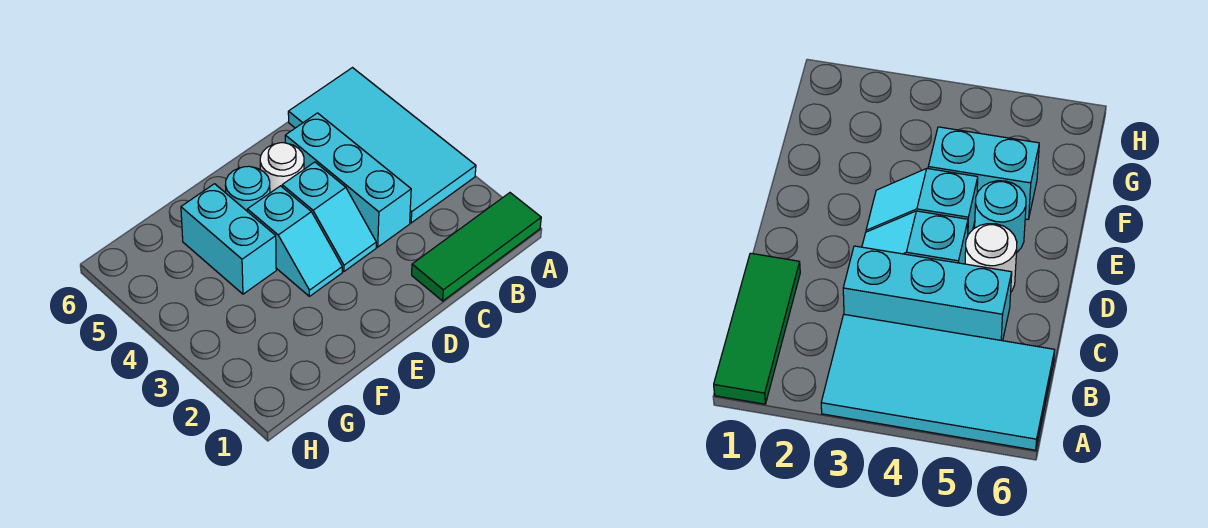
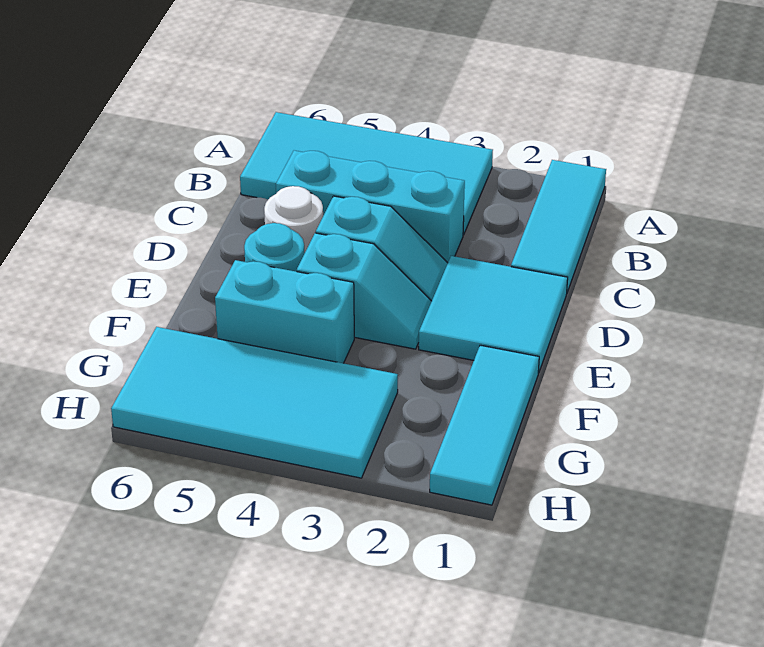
green tile A1:C1 level 1 -> cyan tile A1:C1 level 1
none -> cyan tile D1:E2 level 1
none -> cyan tile F1:H1 level 1
none -> cyan tile G3:H6 level 1

